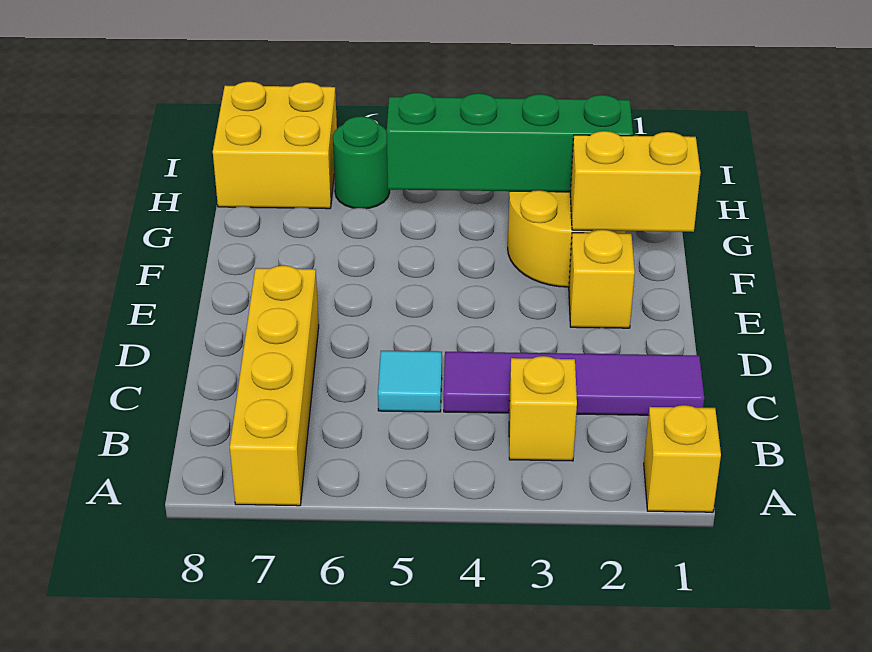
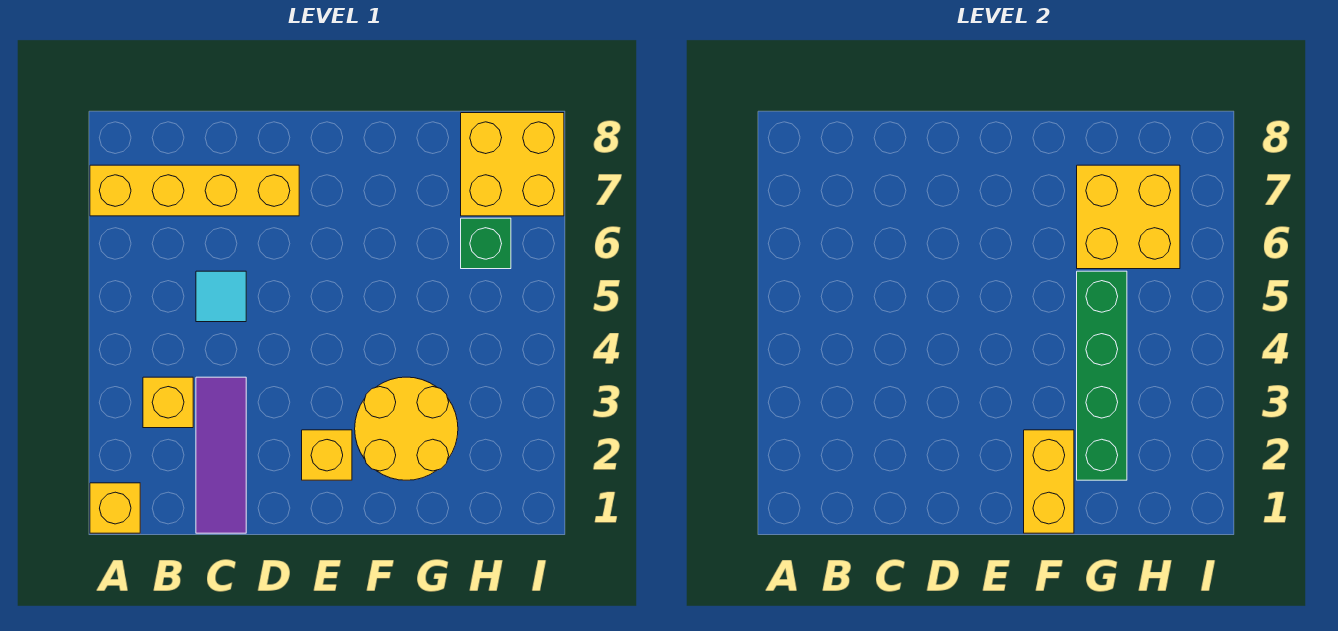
purple tile C1:C4 level 1 -> purple tile C1:C3 level 1
none -> yellow brick G6:H7 level 2
green round brick H6 level 1 -> green brick H6 level 1

